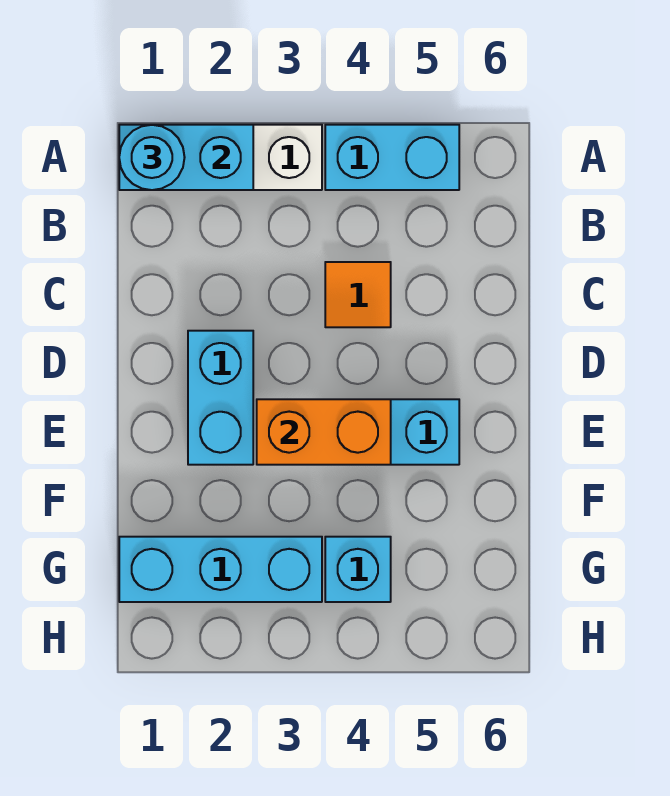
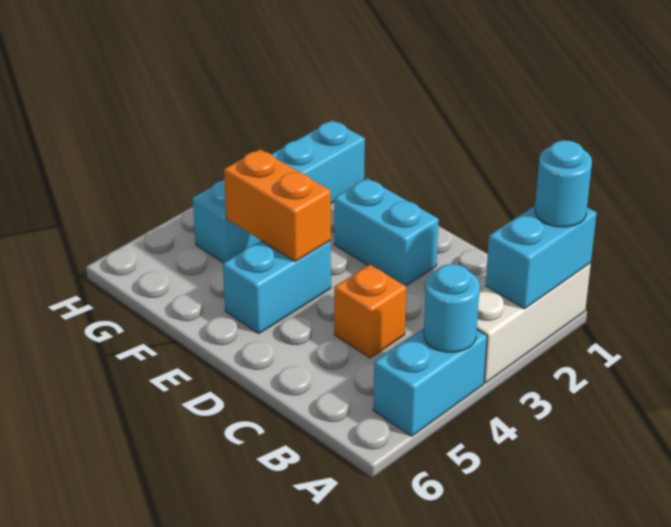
none -> cyan round brick A4 level 2
orange tile C4 level 1 -> orange brick C4 level 1
orange brick E3:E4 level 2 -> orange brick E4:F4 level 2

